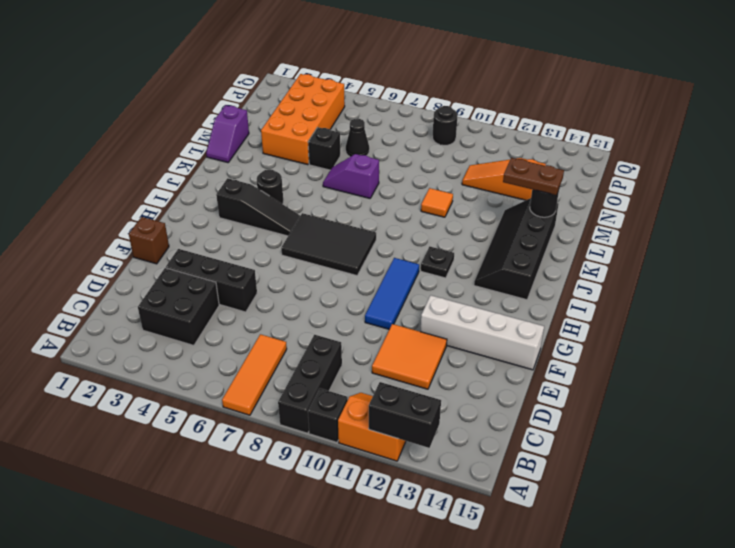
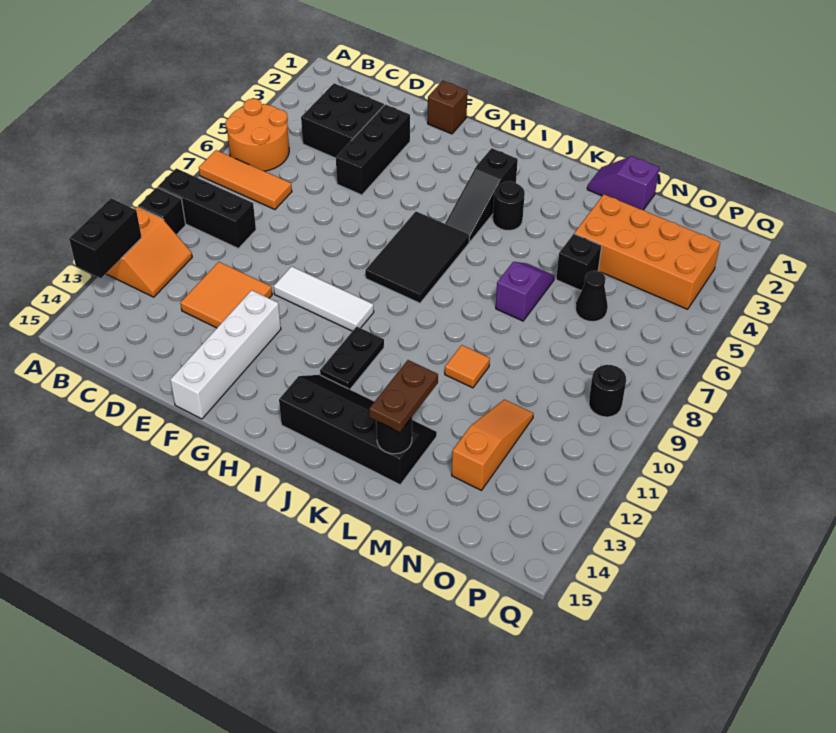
none -> orange round brick A5:B6 level 1
blue tile F10:H10 level 1 -> white tile F10:H10 level 1
black plate I11 level 1 -> black plate I11:I12 level 1

